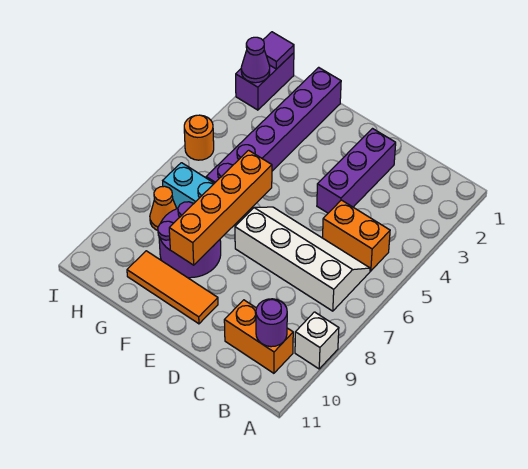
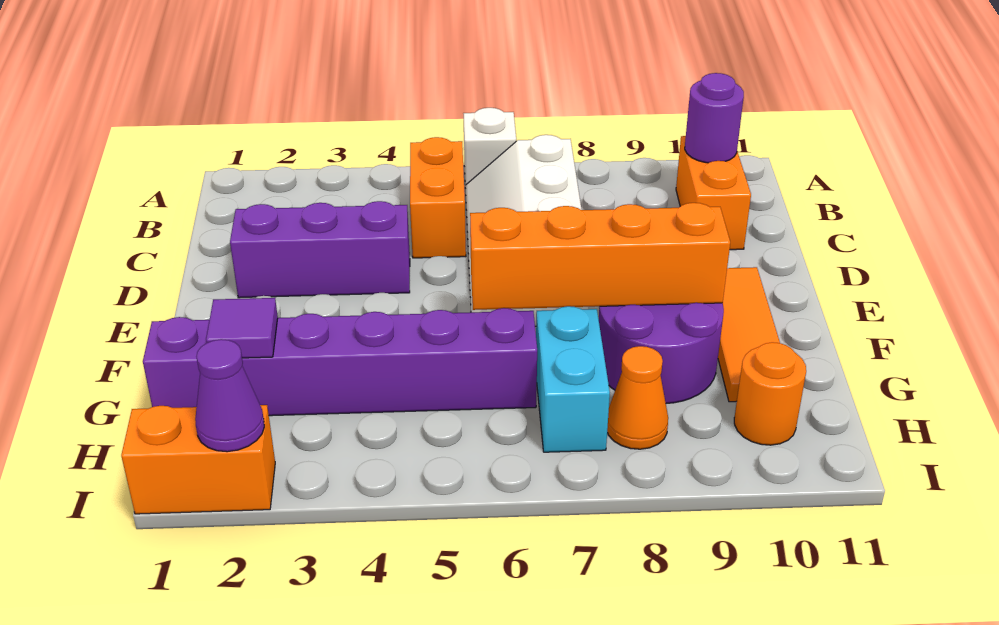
white brick A9 level 1 -> white brick A6 level 1
purple brick I1:I2 level 1 -> orange brick I1:I2 level 1
purple tile I1 level 2 -> purple tile G2 level 2
orange round brick I5 level 1 -> orange round brick H10 level 1

